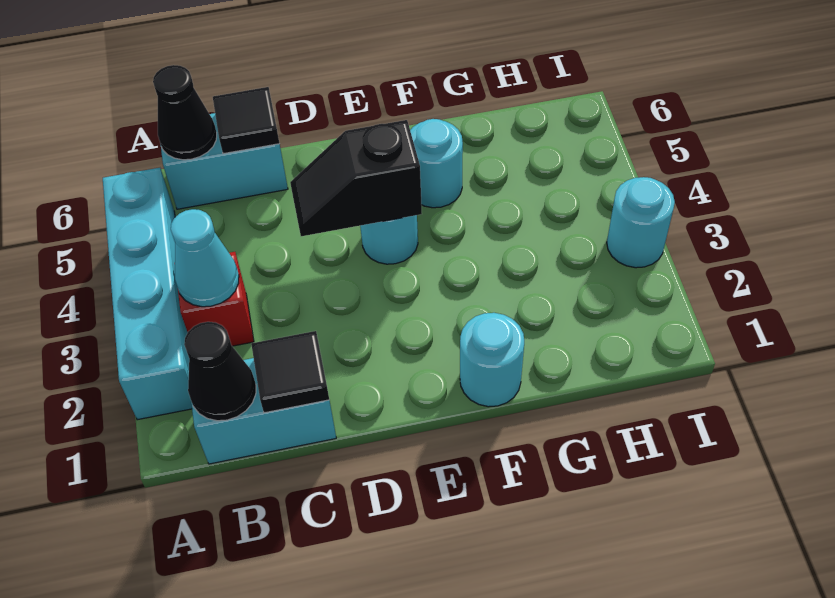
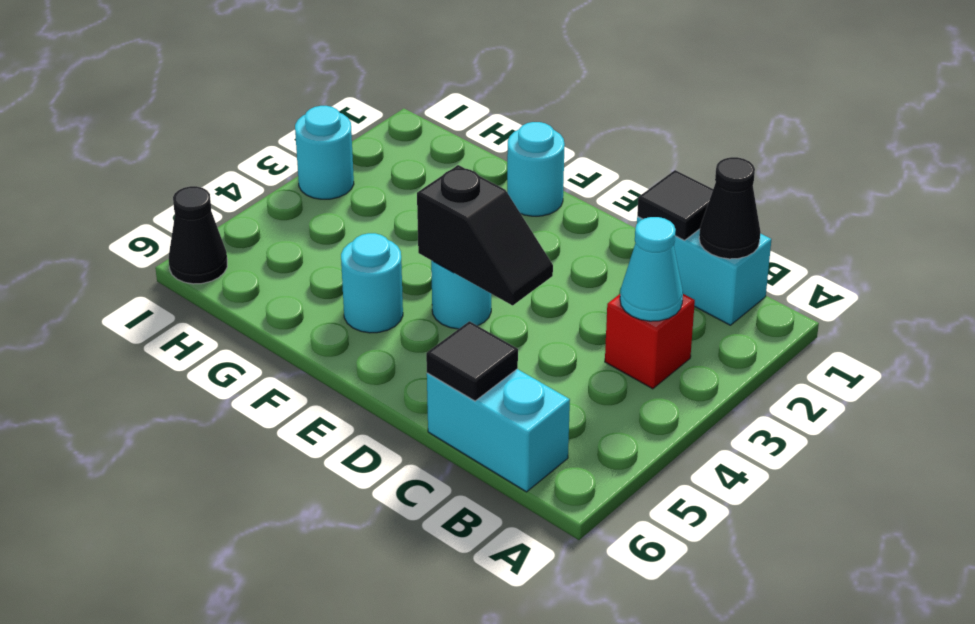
cyan brick A2:A5 level 1 -> none
black cone B6 level 2 -> black cone I6 level 1

